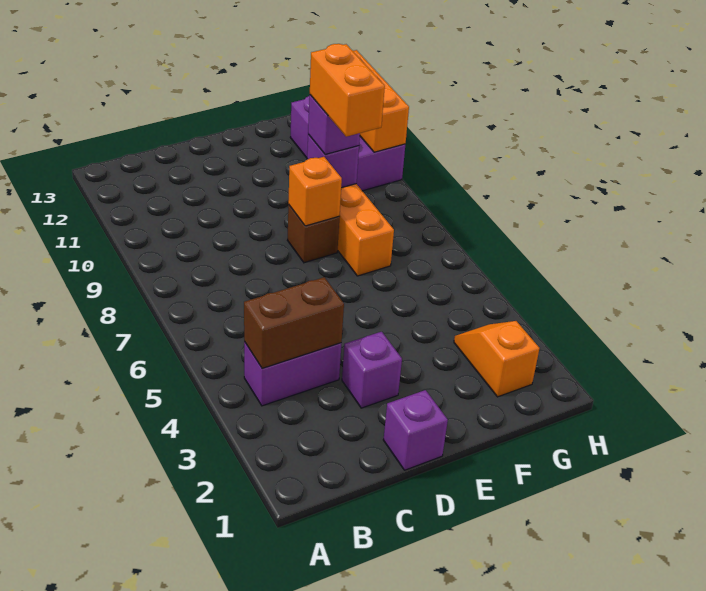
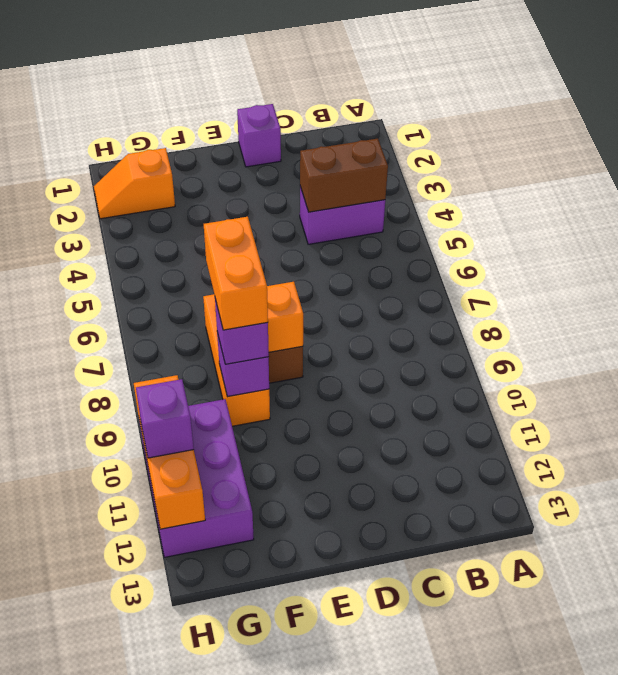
purple brick D3 level 1 -> purple brick H11 level 3
orange slope G2:G3 level 1 top 2 -> orange slope G2:H2 level 1 top G

